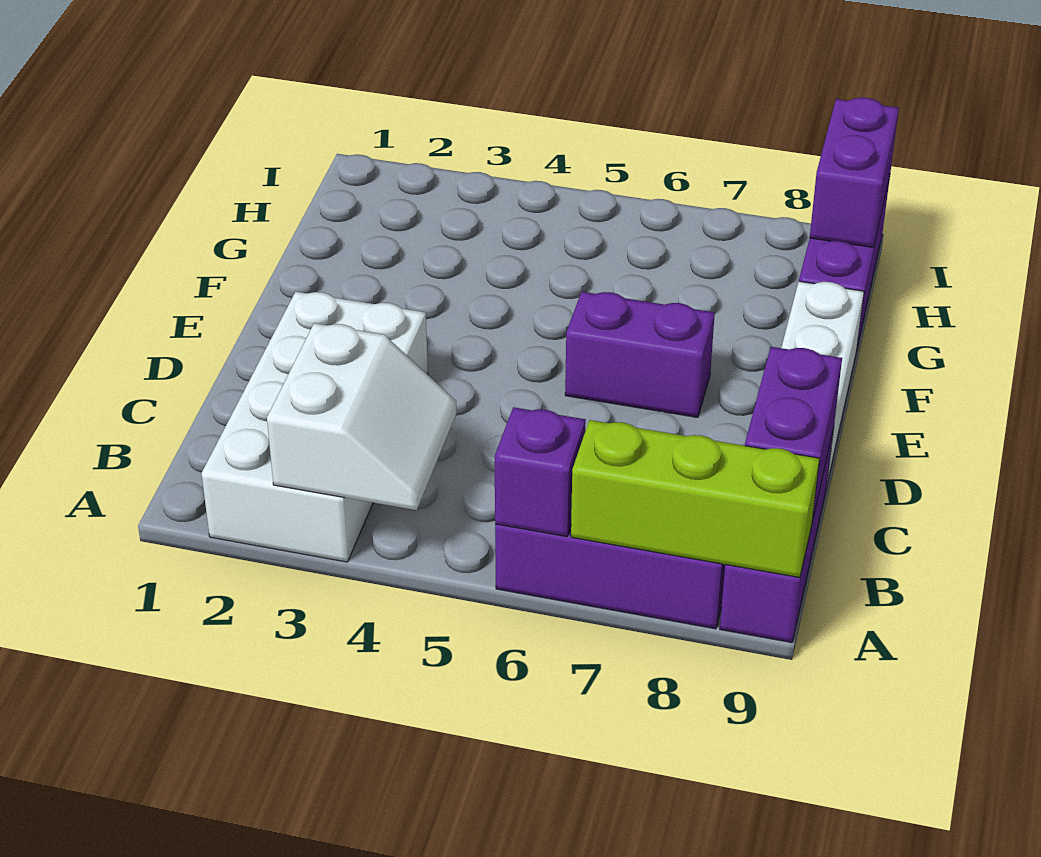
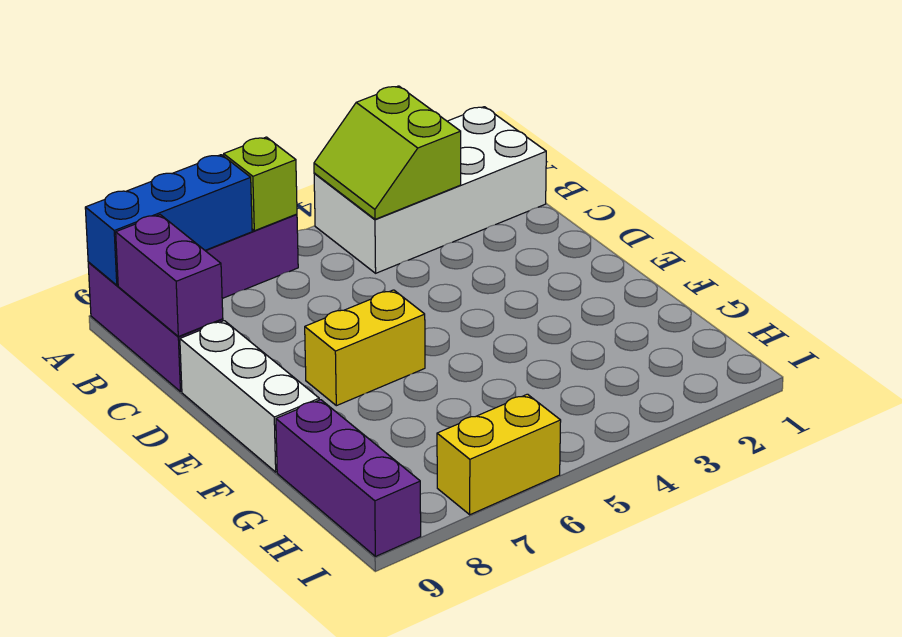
white brick A2:D3 level 1 -> white brick A1:B4 level 1
white slope A3:B4 level 2 top 3 -> lime slope A3:B4 level 2 top 3
purple brick A6 level 2 -> lime brick A6 level 2
lime brick A7:A9 level 2 -> blue brick A7:A9 level 2
purple brick E6:E7 level 1 -> yellow brick E6:E7 level 1
purple brick H9:I9 level 2 -> none
none -> yellow brick I6:I7 level 1

